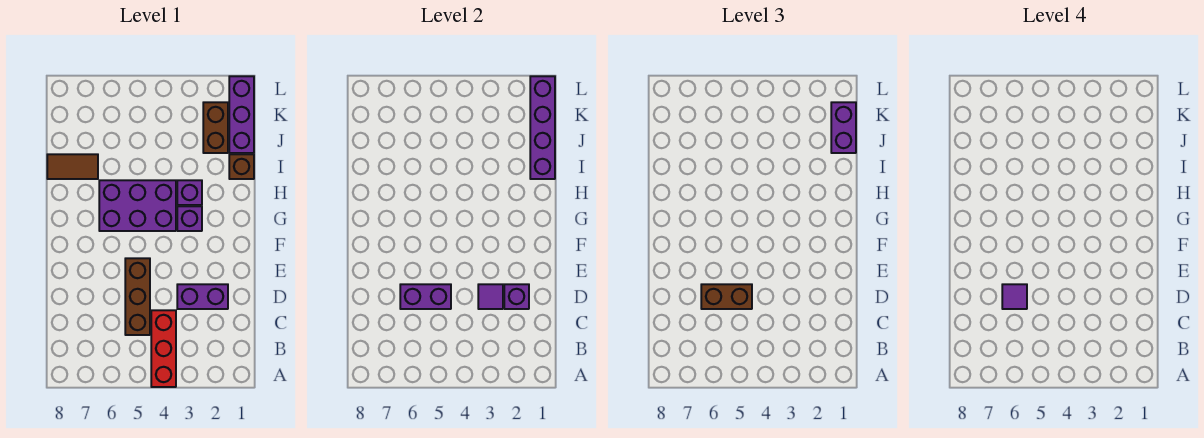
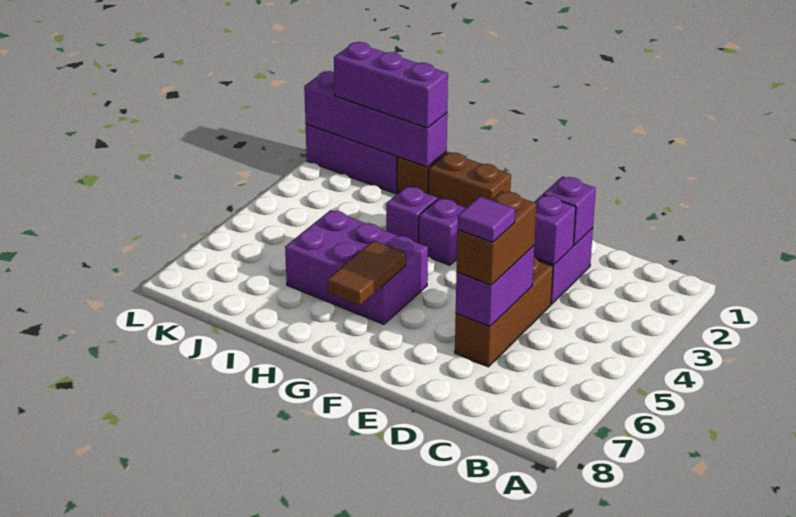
red brick A4:C4 level 1 -> none
brown brick C5:E5 level 1 -> brown brick D4:D6 level 1
purple tile D3 level 2 -> purple brick D3 level 2
purple brick G4:H6 level 1 -> purple brick G5:I6 level 1
brown tile I7:I8 level 1 -> brown tile G6:G7 level 2
purple brick J1:K1 level 3 -> purple brick I1:K1 level 3
brown brick J2:K2 level 1 -> brown brick G1:H1 level 1

